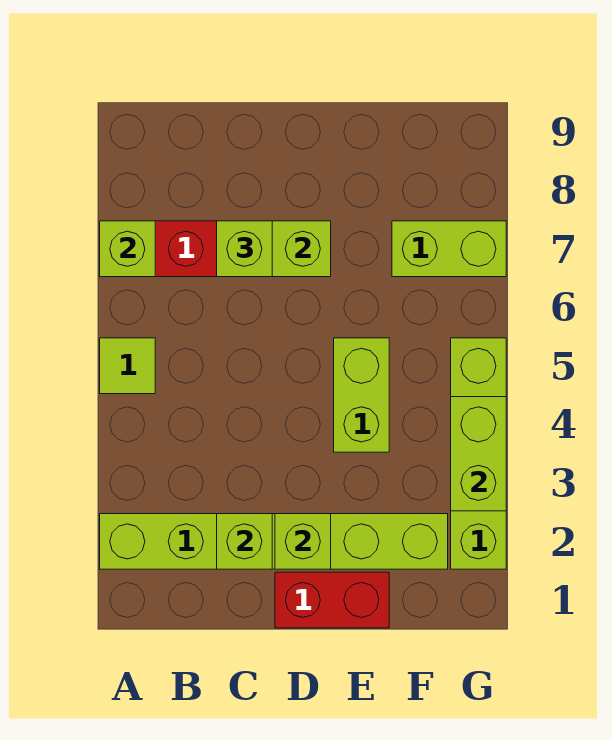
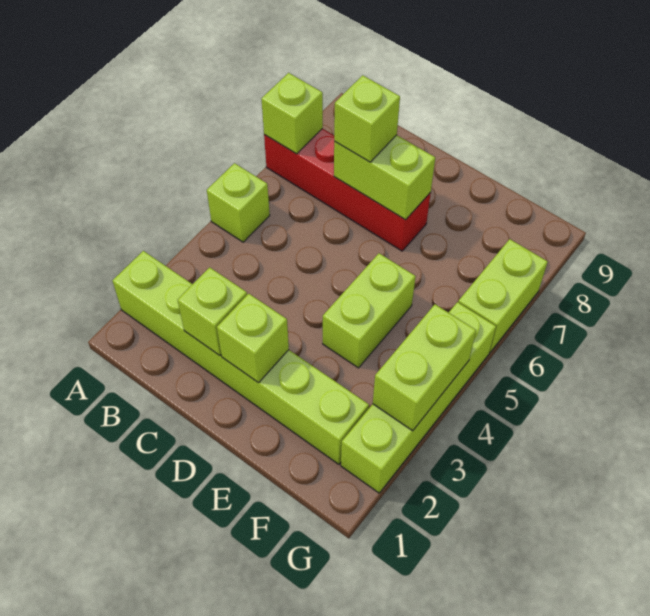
lime tile A5 level 1 -> lime brick A5 level 1
red brick D1:E1 level 1 -> none
lime brick F7:G7 level 1 -> lime brick G6:G7 level 1

